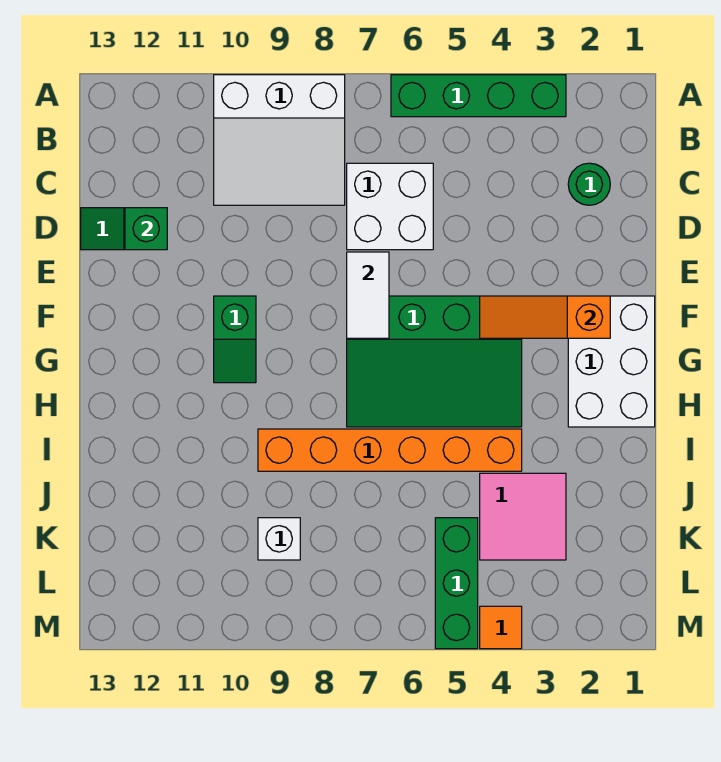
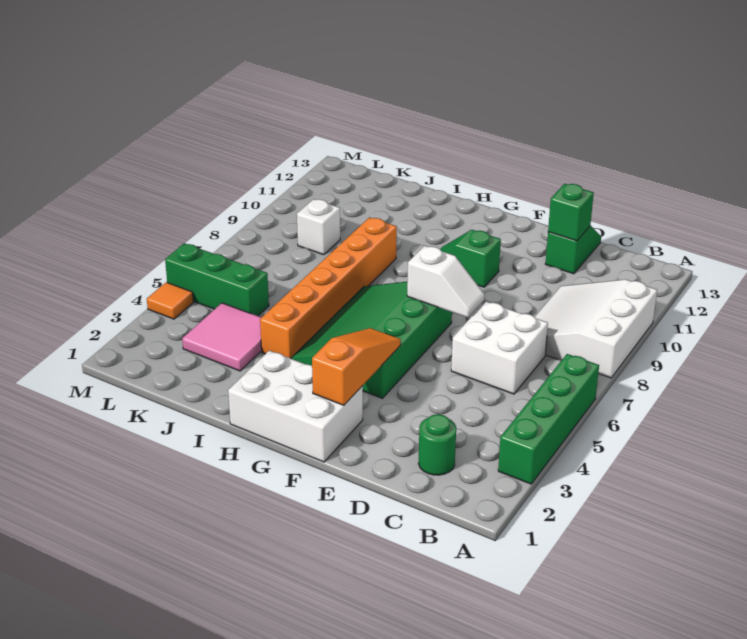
white tile E7:F7 level 2 -> white slope E7:F7 level 2 top F

